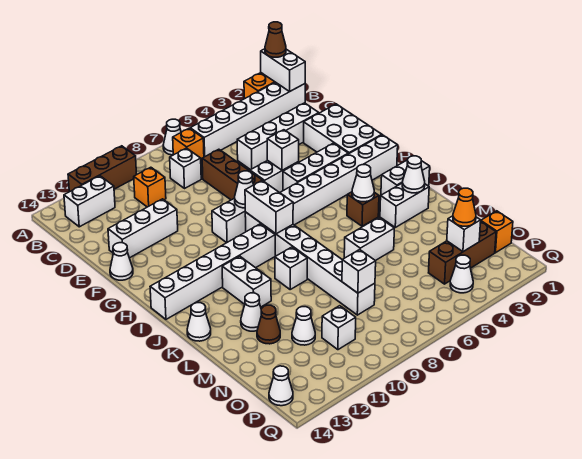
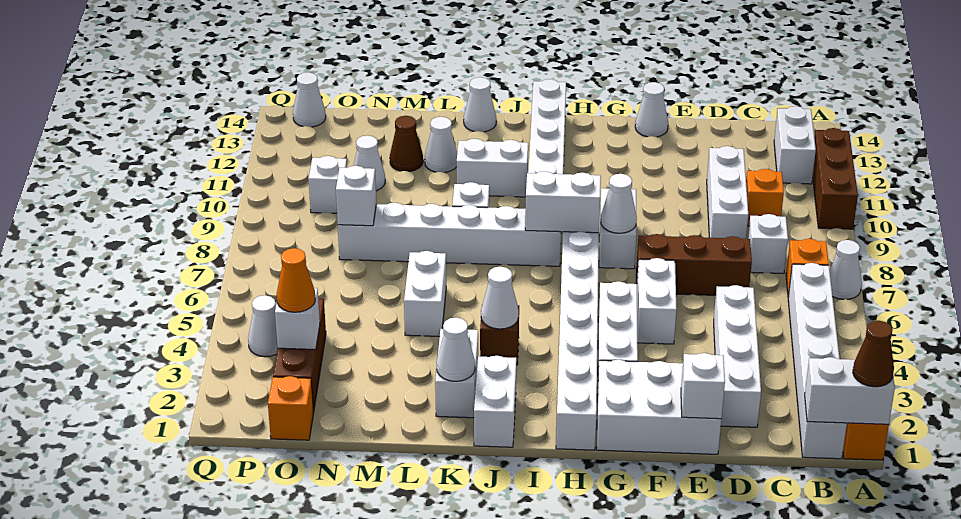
white brick E11:E13 level 1 -> white brick D9:D11 level 1
white brick F5 level 2 -> white brick E1 level 2

